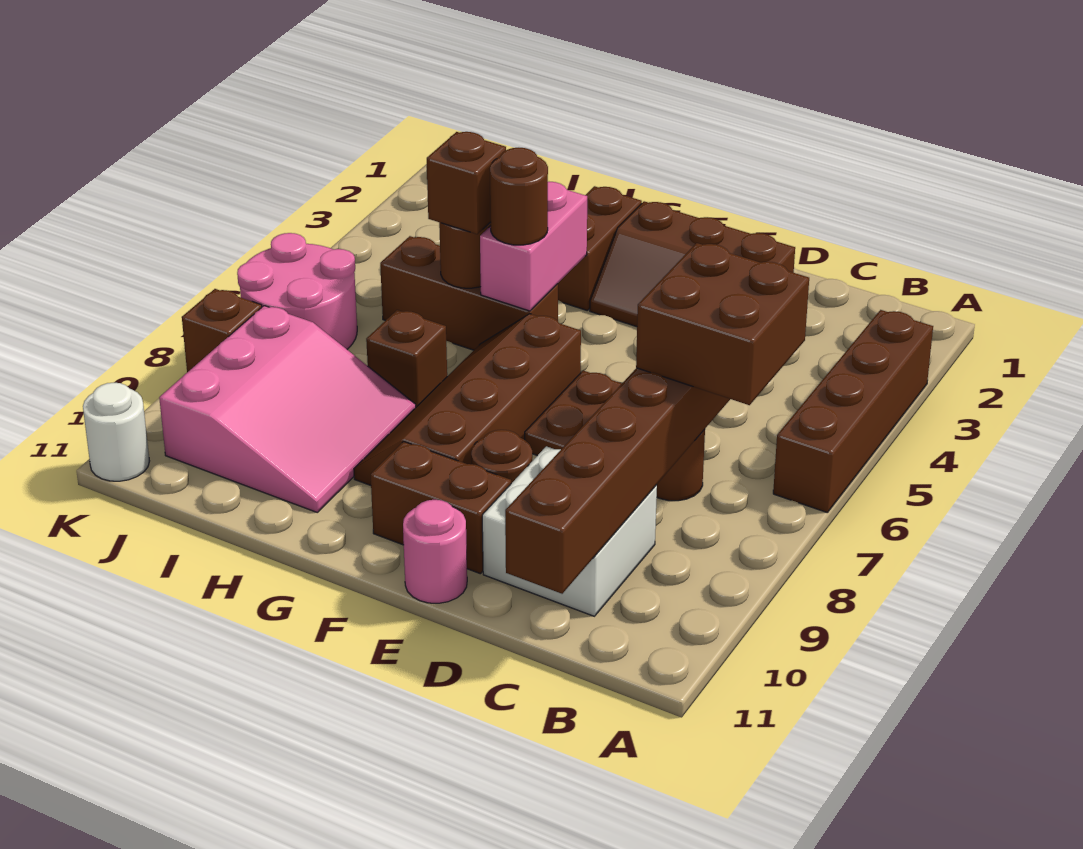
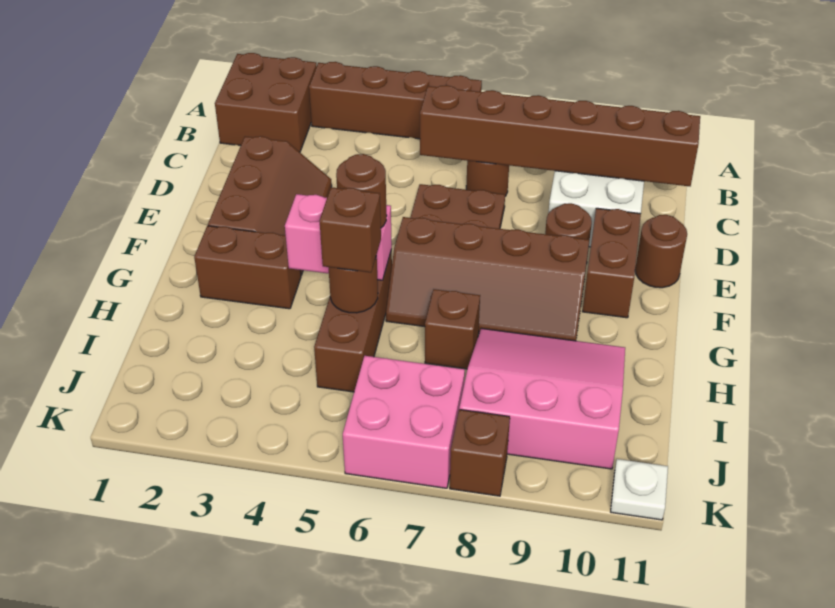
brown brick B6:C7 level 3 -> brown brick A1:B2 level 1
pink round brick E11 level 1 -> brown round brick E11 level 1
pink round brick J6:K7 level 1 -> pink brick J6:K7 level 1
white round brick K11 level 1 -> white plate K11 level 1

